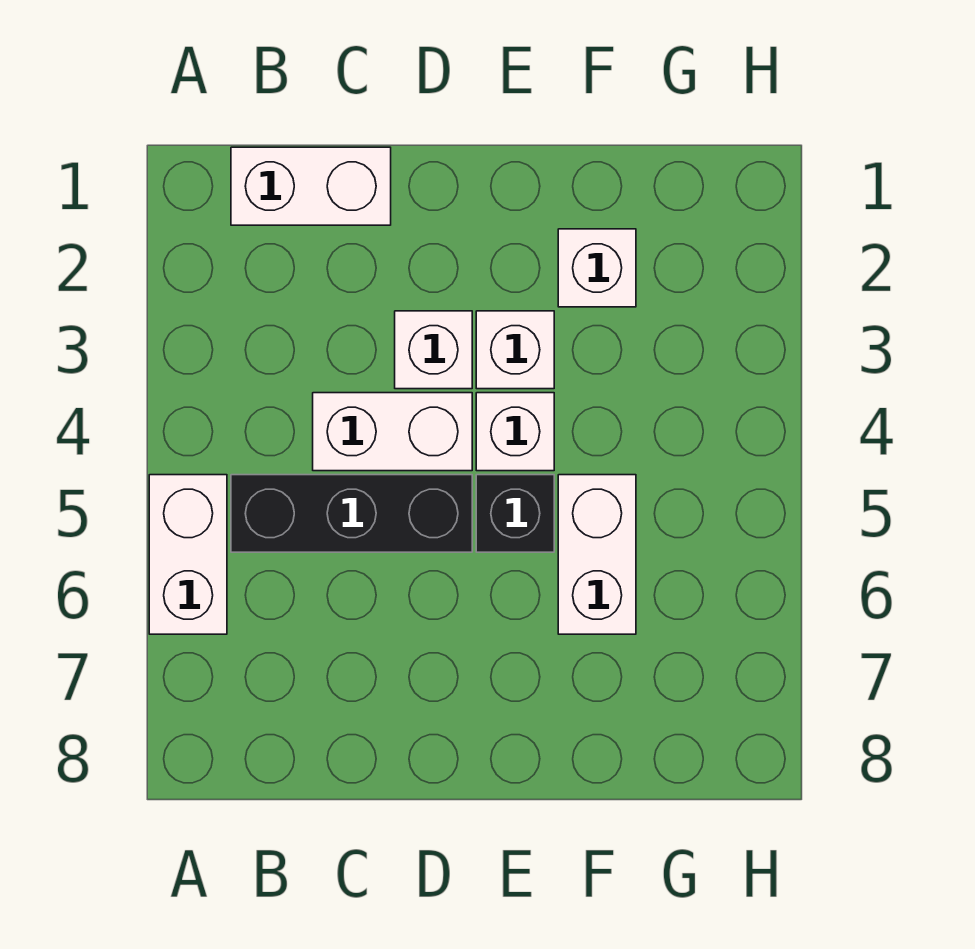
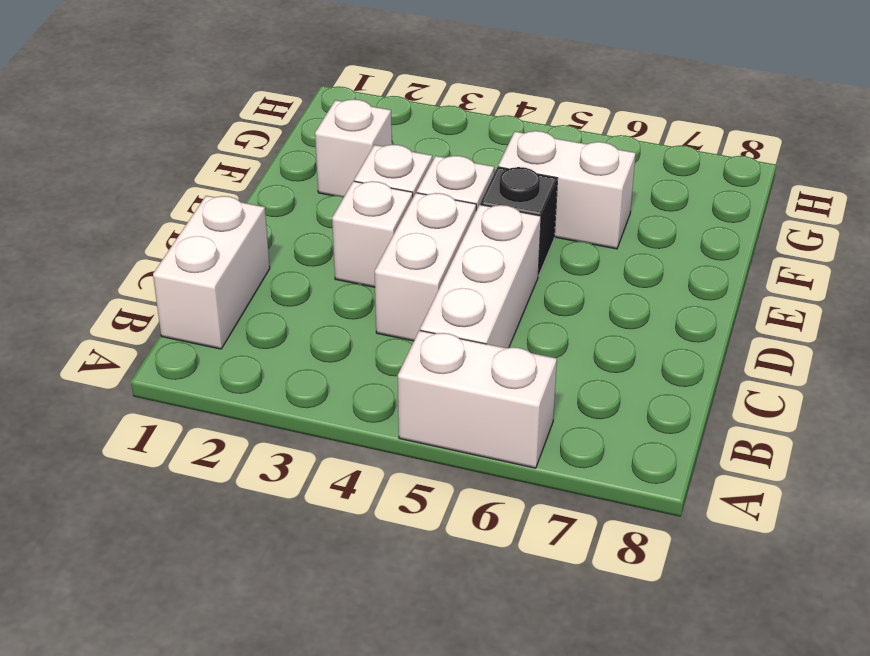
black brick B5:D5 level 1 -> white brick B5:D5 level 1

